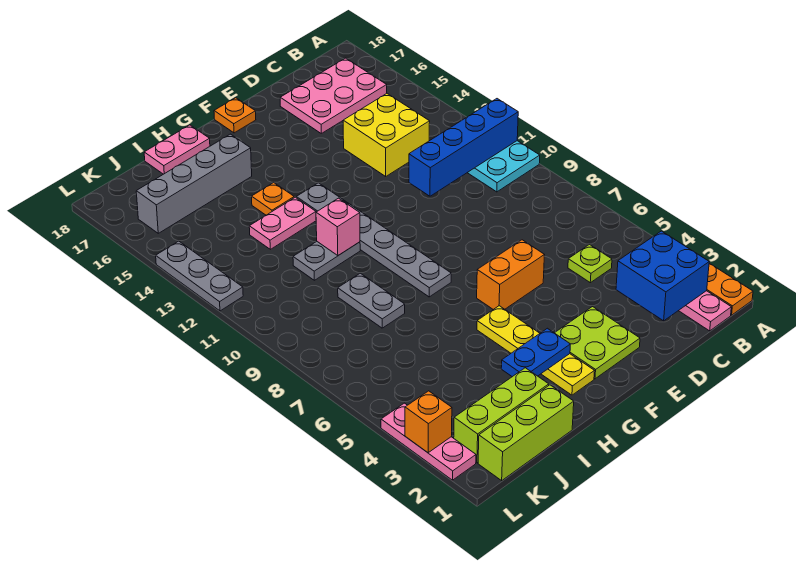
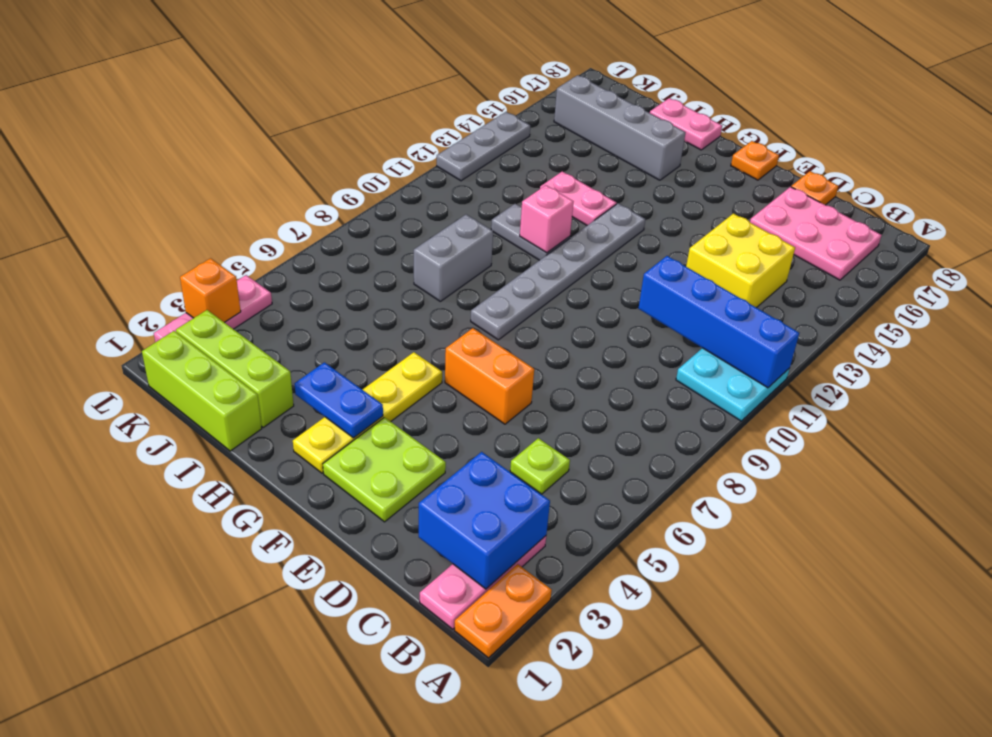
orange plate H14 level 1 -> orange plate D18 level 1
grey plate I8:I9 level 1 -> grey brick I8:I9 level 1

